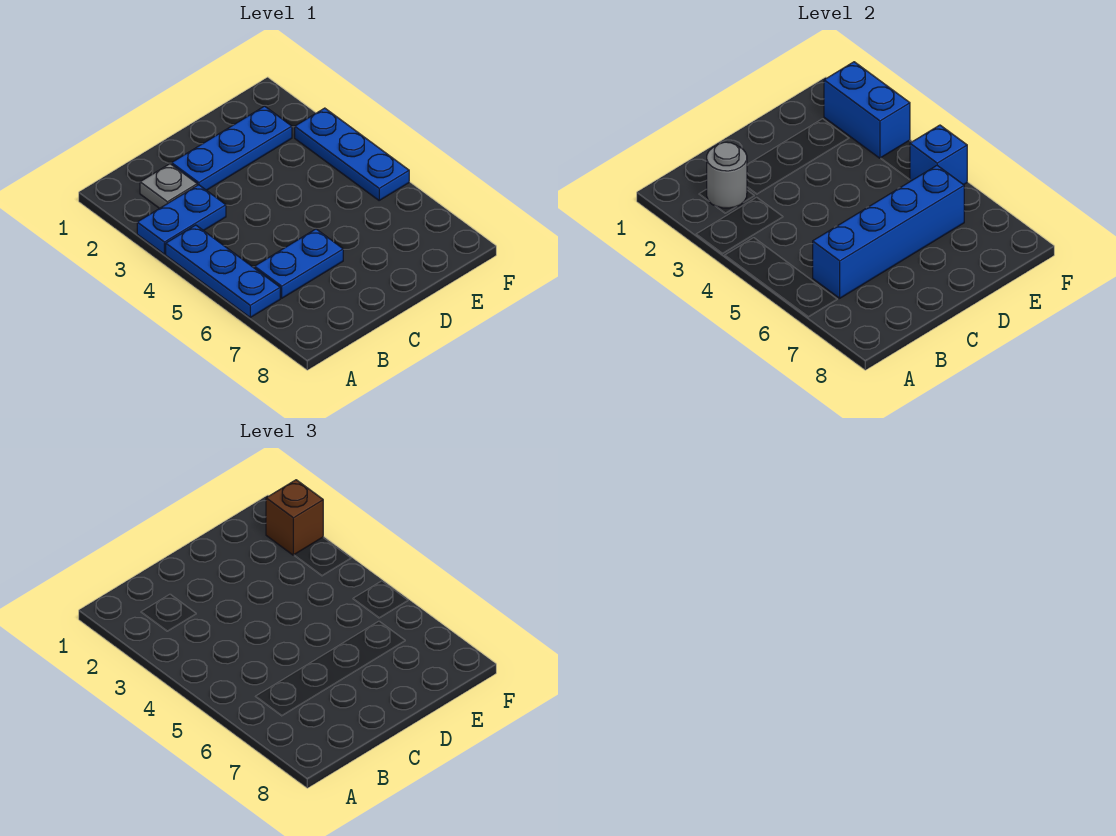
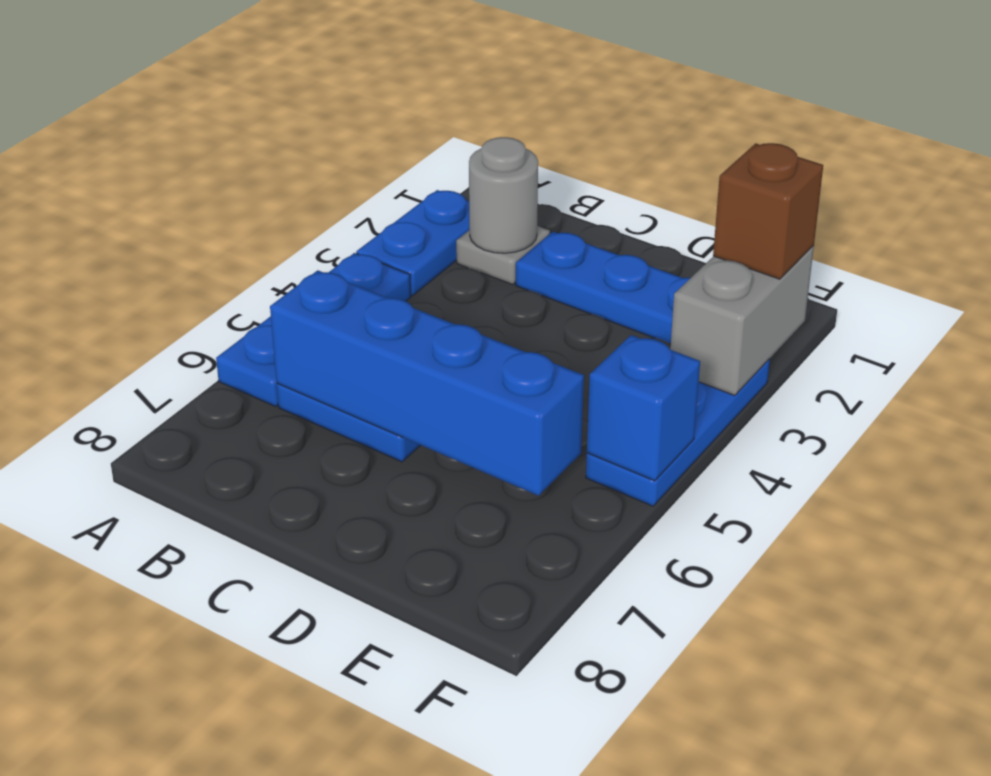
blue plate A3:B3 level 1 -> blue plate A2:A3 level 1
blue brick F2:F3 level 2 -> grey brick F2:F3 level 2

